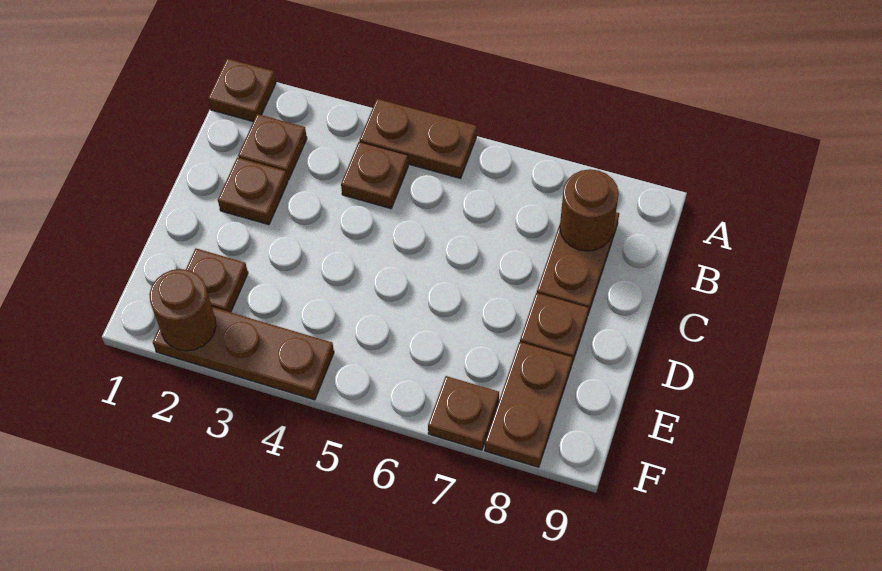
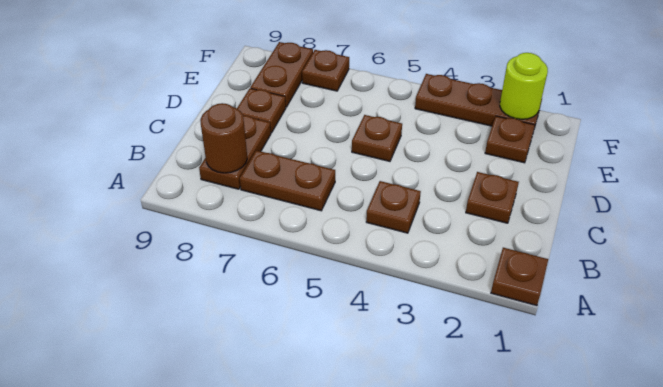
brown plate A4:A5 level 1 -> brown plate B6:B7 level 1
brown plate B2 level 1 -> brown plate D5 level 1
brown round brick F2 level 2 -> lime round brick F2 level 2

